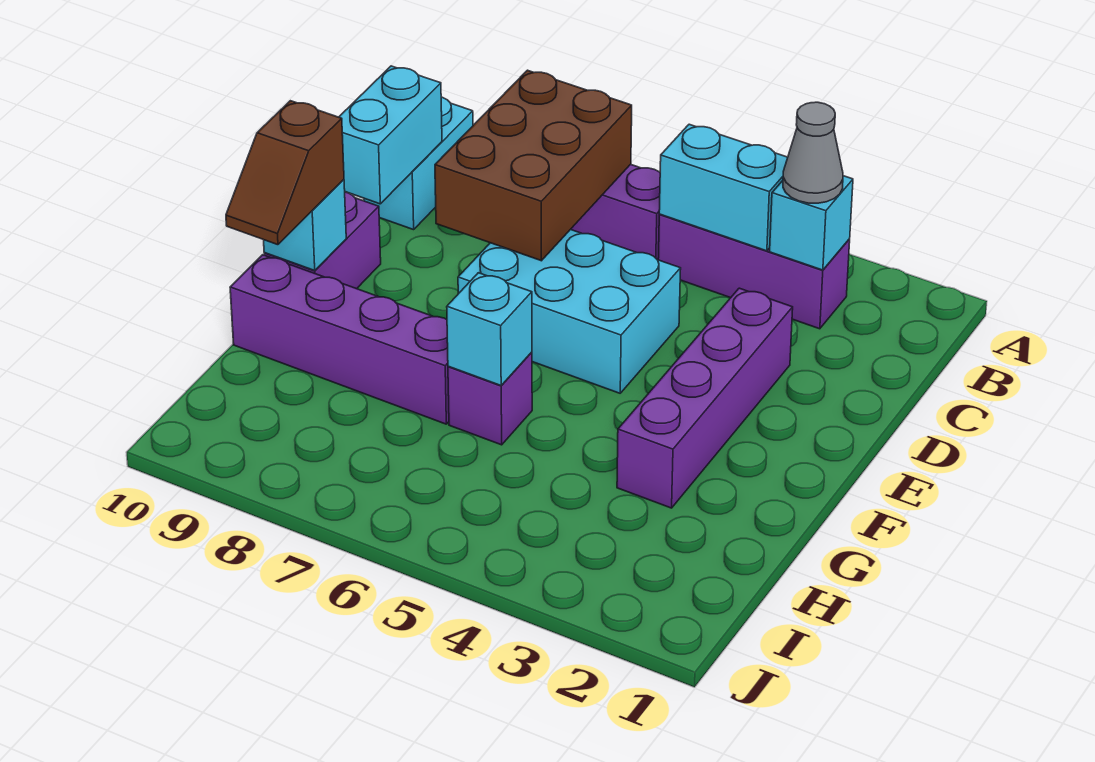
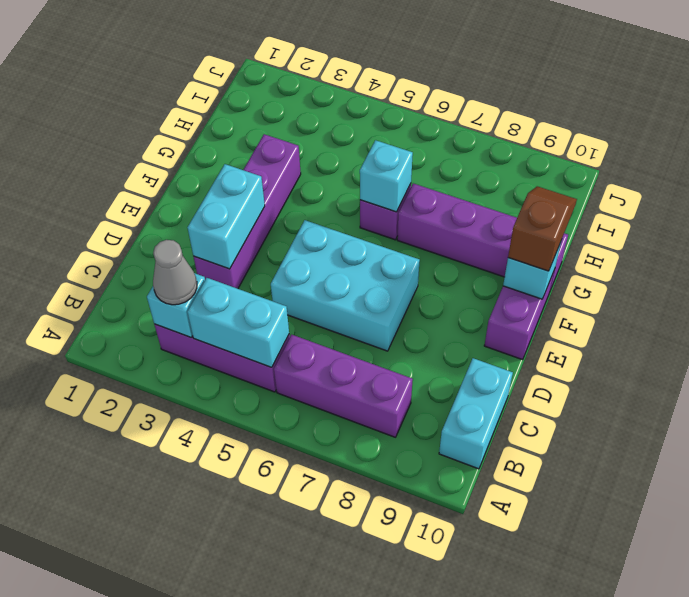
brown brick B7:D8 level 2 -> none
cyan brick C10:D10 level 2 -> cyan brick D3:E3 level 2

